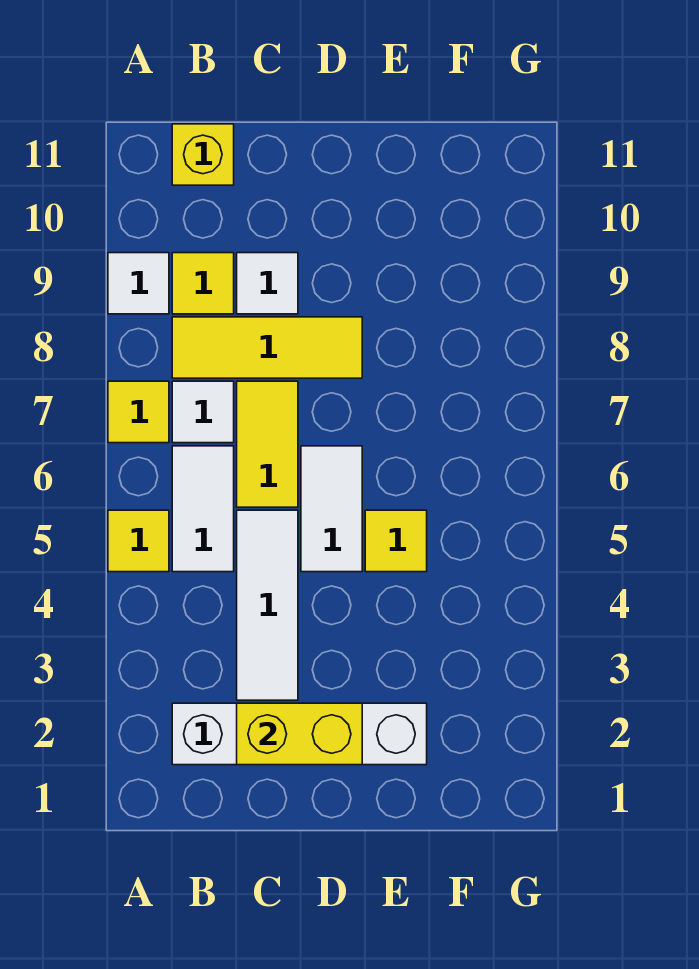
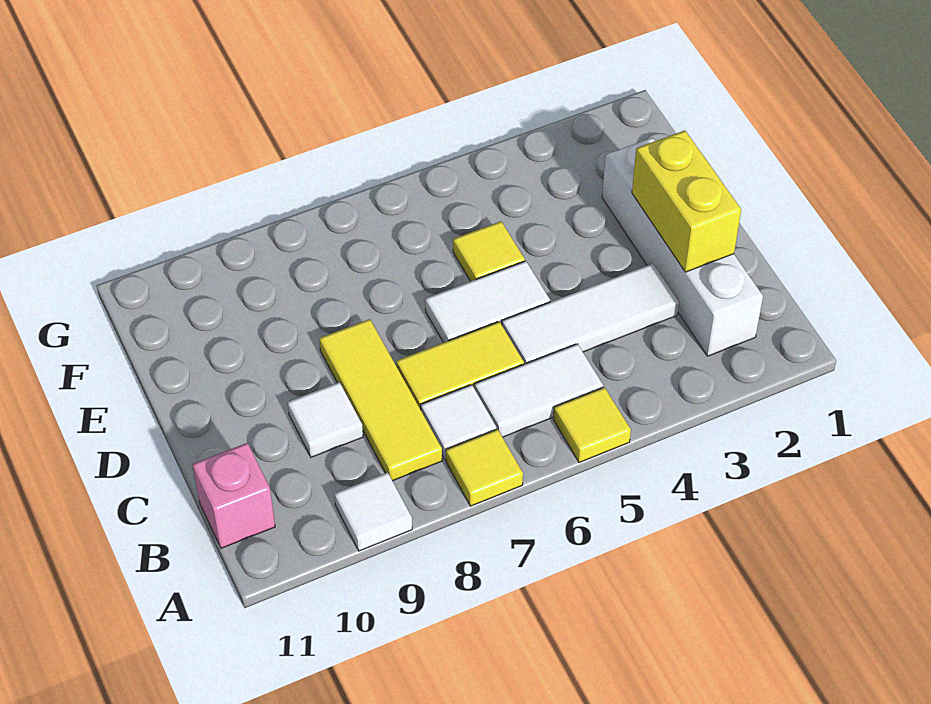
yellow tile B9 level 1 -> none
yellow brick B11 level 1 -> pink brick B11 level 1

